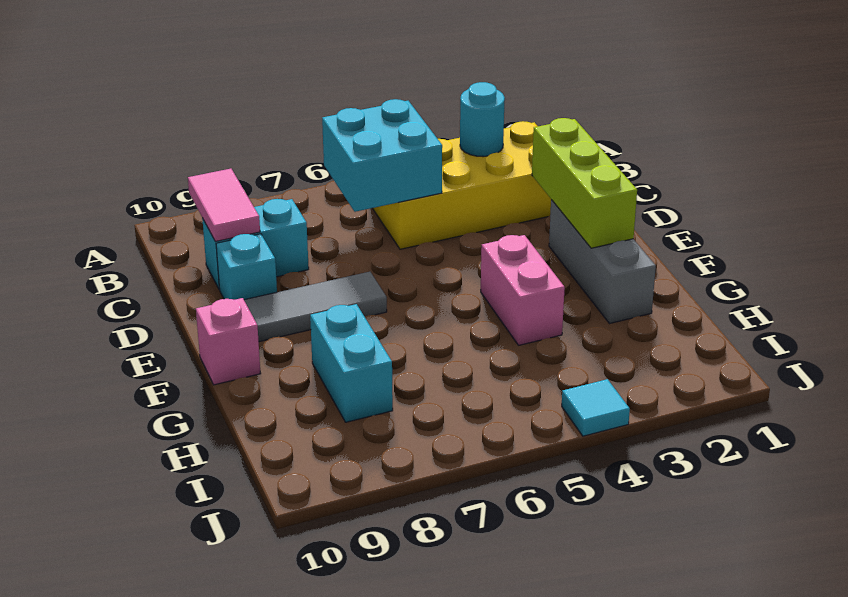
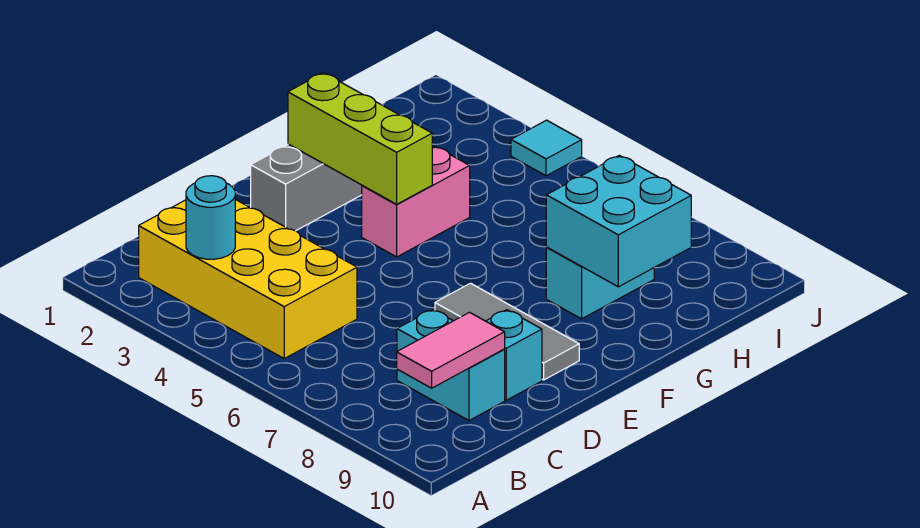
cyan brick B5:C6 level 2 -> cyan brick G8:H9 level 2
lime brick D2:F2 level 2 -> lime brick F2:F4 level 2
pink brick F10 level 1 -> none

